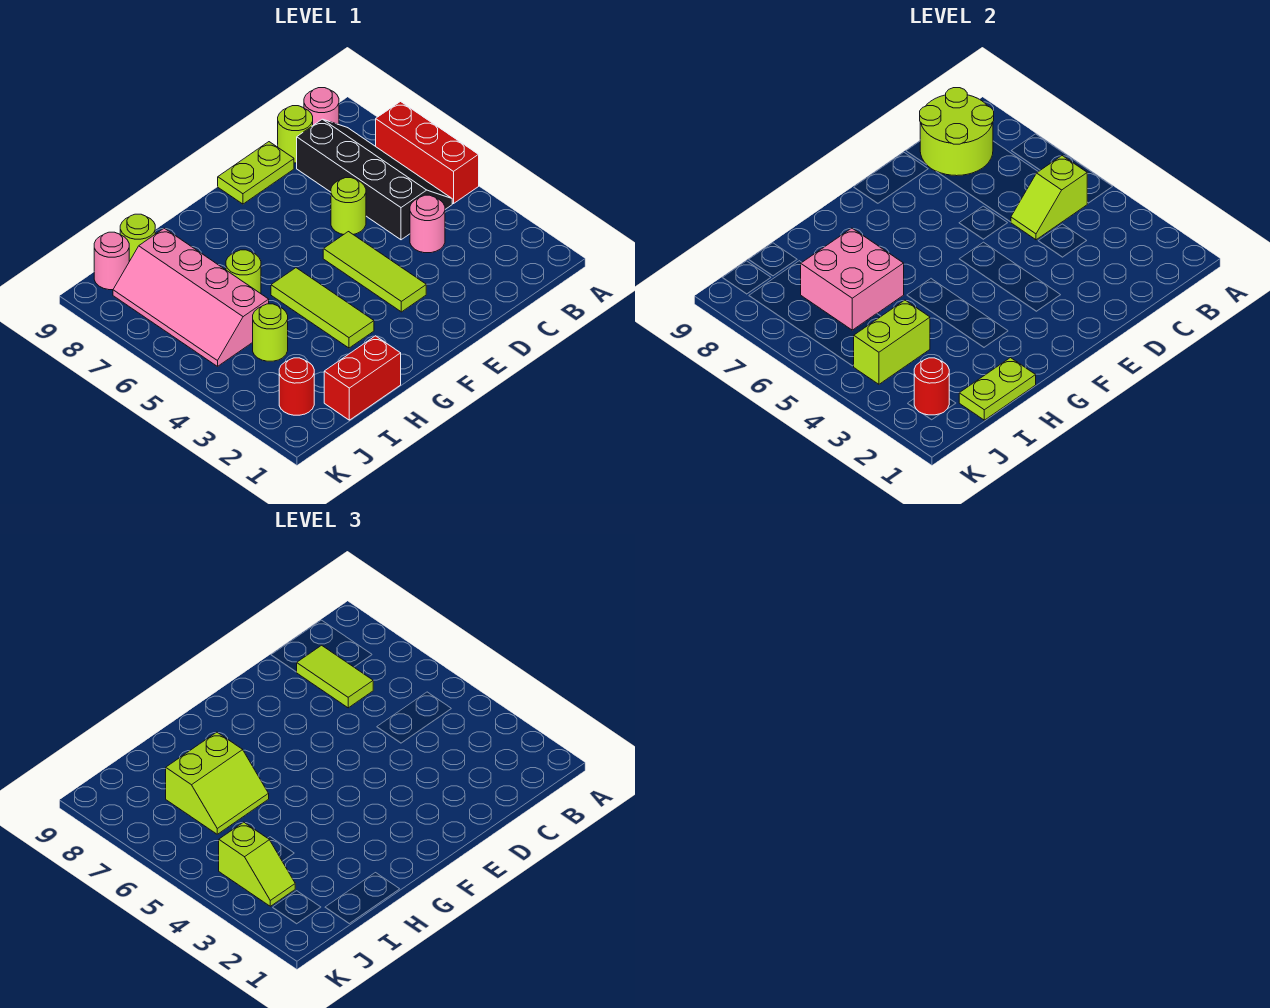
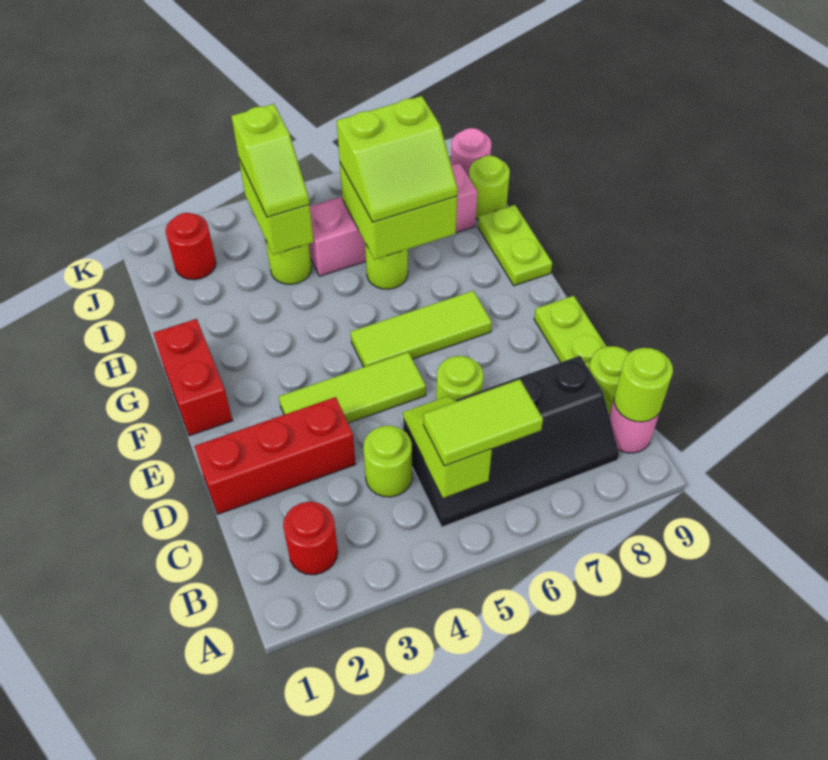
red brick A5:A7 level 1 -> red brick D1:D3 level 1
lime round brick B8:C9 level 2 -> lime round brick B9 level 2
pink round brick C4 level 1 -> lime round brick C4 level 1
lime tile C7:C8 level 3 -> lime tile B5:B6 level 3
lime tile G3:G5 level 1 -> lime tile F5:F7 level 1
red brick H1:I1 level 1 -> red brick F1:G1 level 1
lime plate H1:I1 level 2 -> lime plate G9:H9 level 1
pink brick H6:I7 level 2 -> lime brick H6:I7 level 2
lime slope H6:I7 level 3 top 7 -> lime slope H6:I7 level 3 top I
red round brick J2 level 2 -> red round brick B2 level 1
lime slope J3:J4 level 3 top 4 -> lime slope I4:J4 level 3 top J

